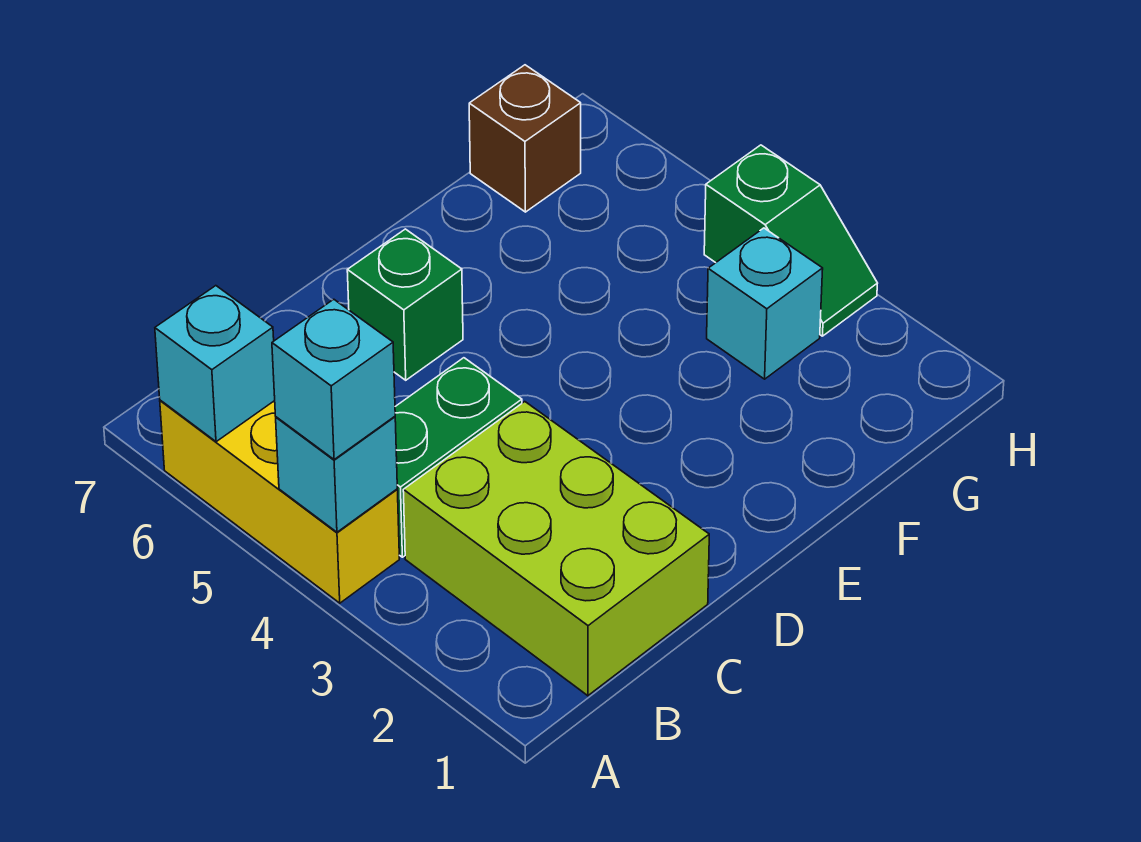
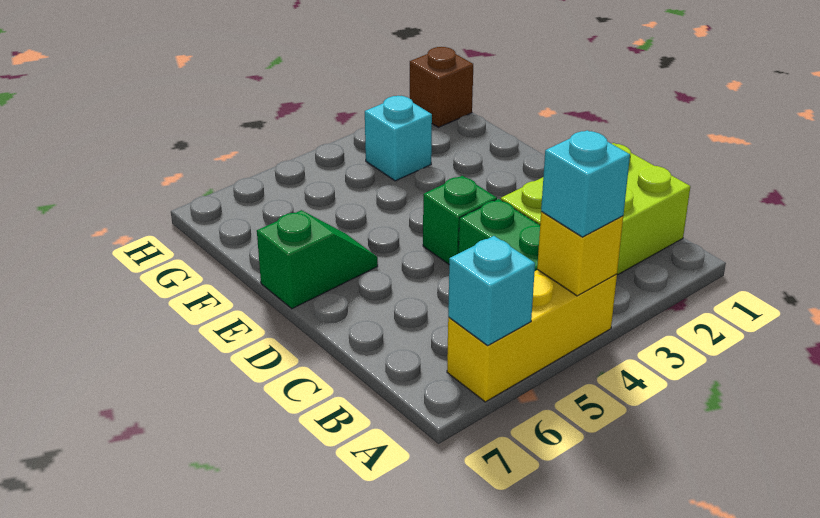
cyan brick A4 level 2 -> yellow brick A4 level 2
green brick D6 level 1 -> green brick D4 level 1
brown brick G7 level 1 -> brown brick H1 level 1
green slope H3:H4 level 1 top 4 -> green slope E6:E7 level 1 top 7

